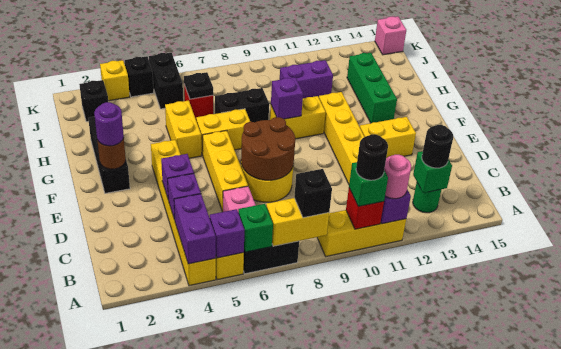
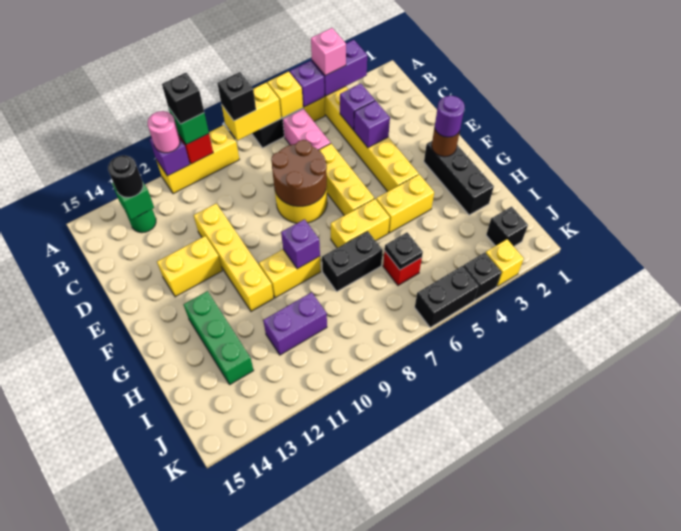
purple brick A4:B4 level 2 -> purple brick A3:A4 level 2
green brick A6 level 2 -> yellow brick A6 level 2
black round brick A10 level 4 -> black brick A10 level 4
yellow brick G5:H5 level 1 -> yellow brick G4:G5 level 1
black brick J5:K5 level 1 -> black brick K5:K6 level 1
pink brick K15 level 1 -> pink brick A4 level 3

